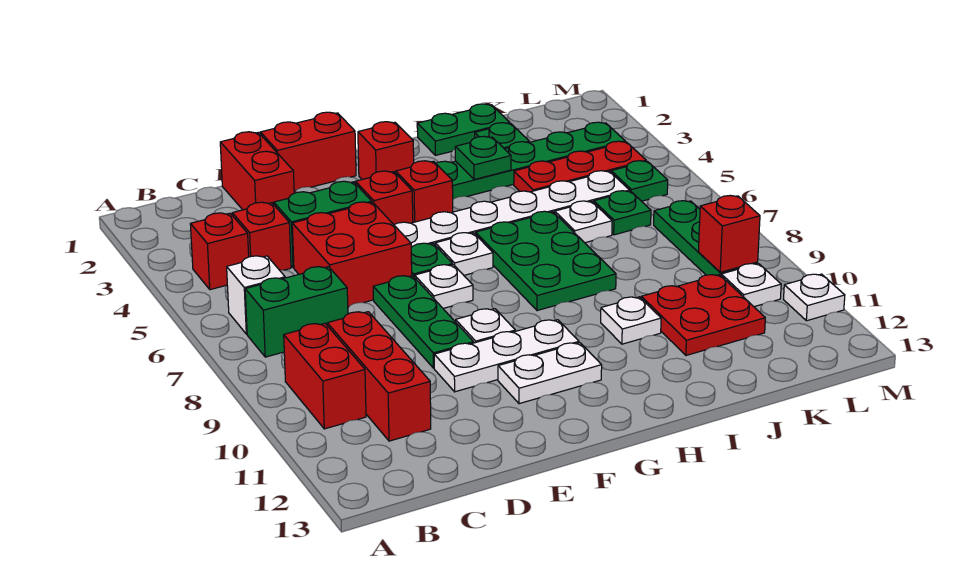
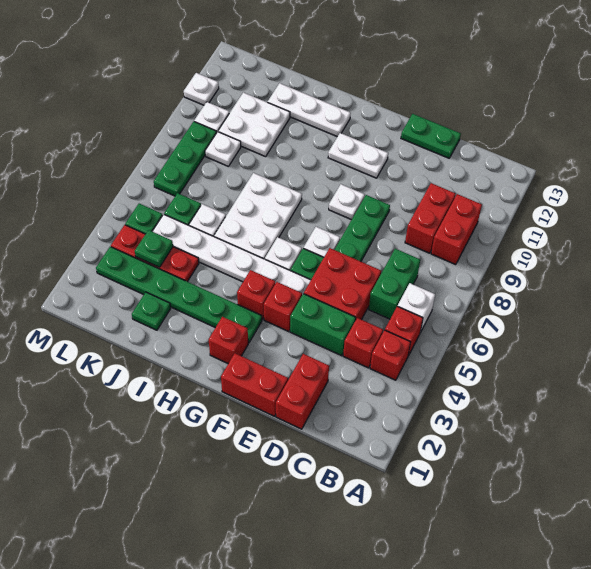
green brick B7:C7 level 1 -> green brick C6:C7 level 1
red brick C9:C11 level 1 -> red brick C9:C10 level 1
white plate E10:G10 level 1 -> white plate H12:J12 level 1
green plate H6:I8 level 1 -> white plate H6:I8 level 1
green plate I1:J1 level 1 -> green plate D13:E13 level 1
green plate I3 level 2 -> green plate K4 level 2
white plate I10 level 1 -> white plate K9 level 1
red plate J10:K11 level 1 -> white plate J10:K11 level 1
red brick L9 level 2 -> red brick B5 level 1

